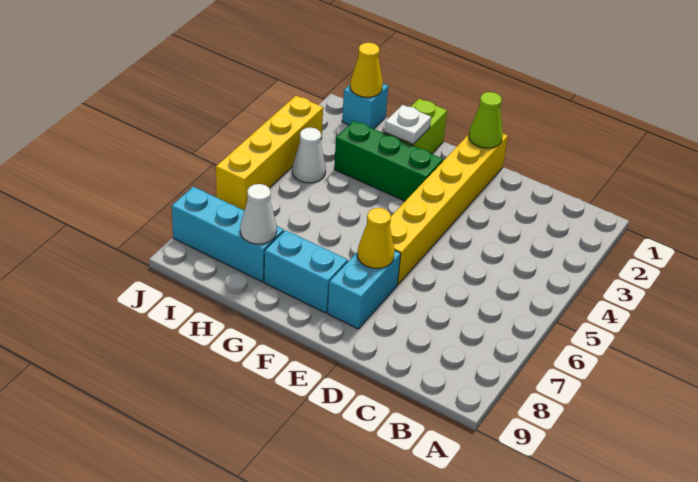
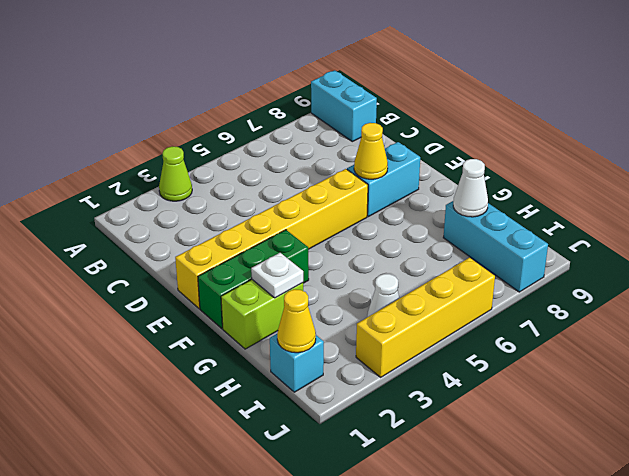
lime cone E1 level 2 -> lime cone A3 level 1
green brick F3:H3 level 1 -> green brick F1:F3 level 1
cyan brick F8:G8 level 1 -> cyan brick A9:B9 level 1

